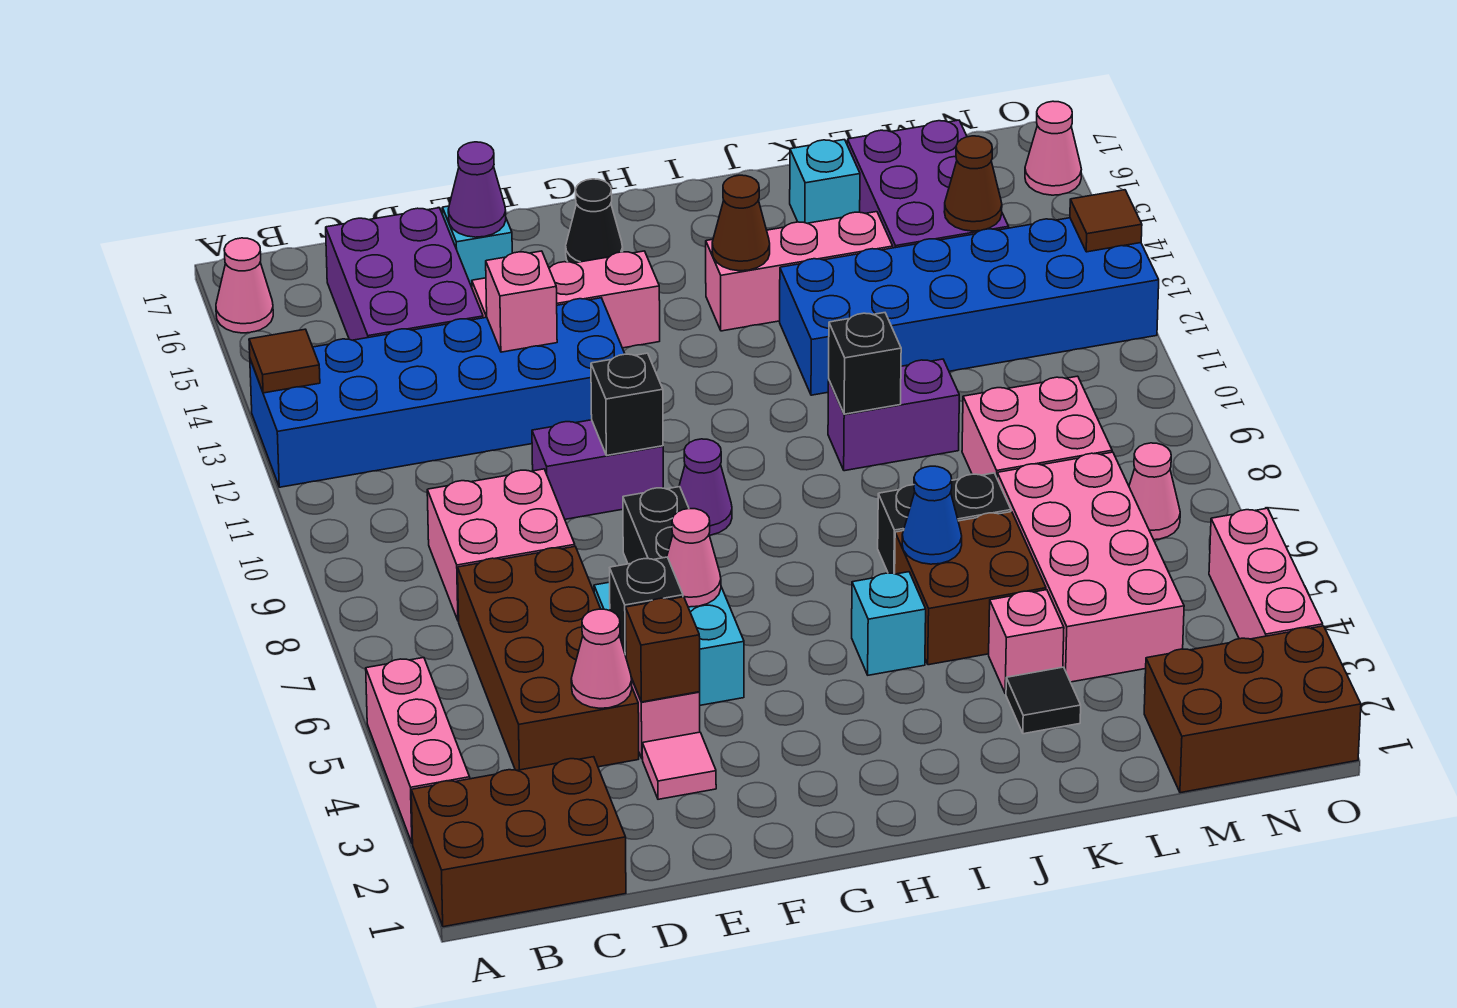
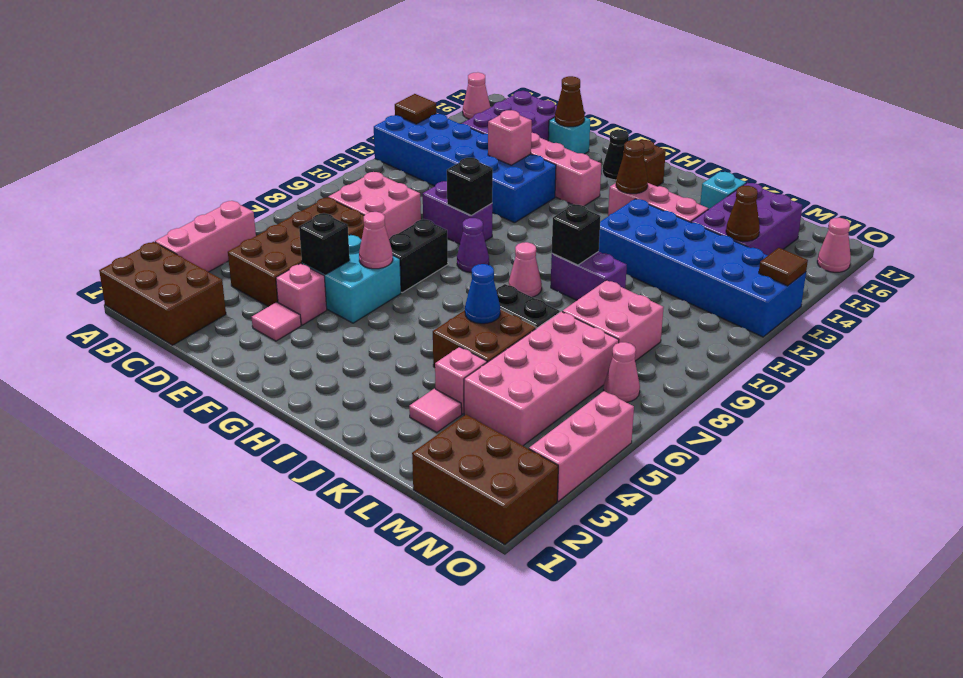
pink cone D4 level 2 -> pink cone I9 level 1
brown brick E4 level 2 -> brown brick H16 level 1
purple cone E16 level 2 -> brown cone E16 level 2
cyan brick I5 level 1 -> none
black tile K3 level 1 -> pink tile K3 level 1

